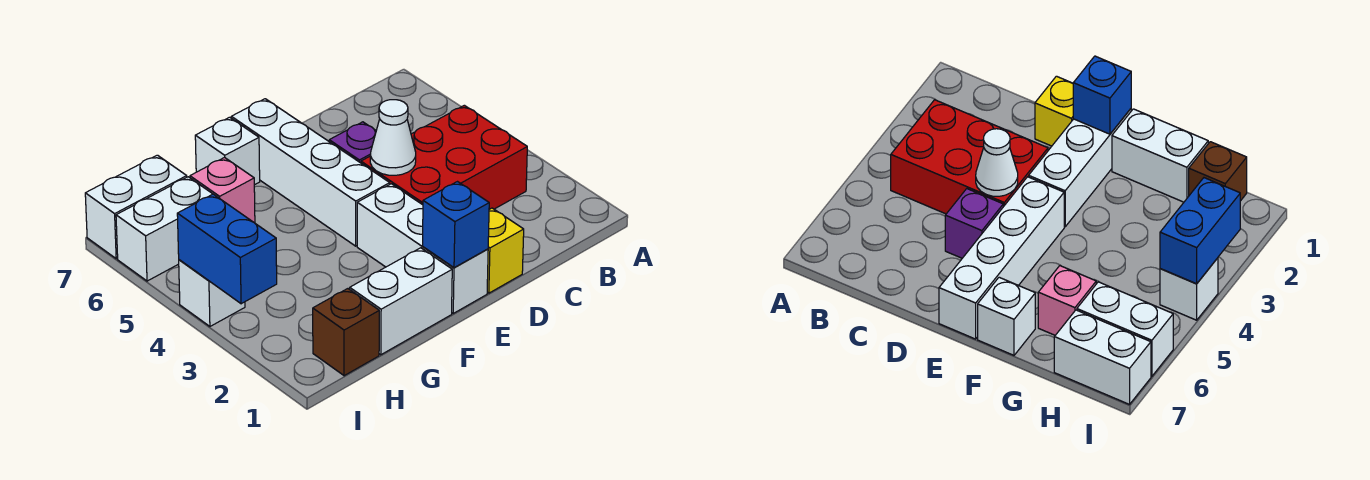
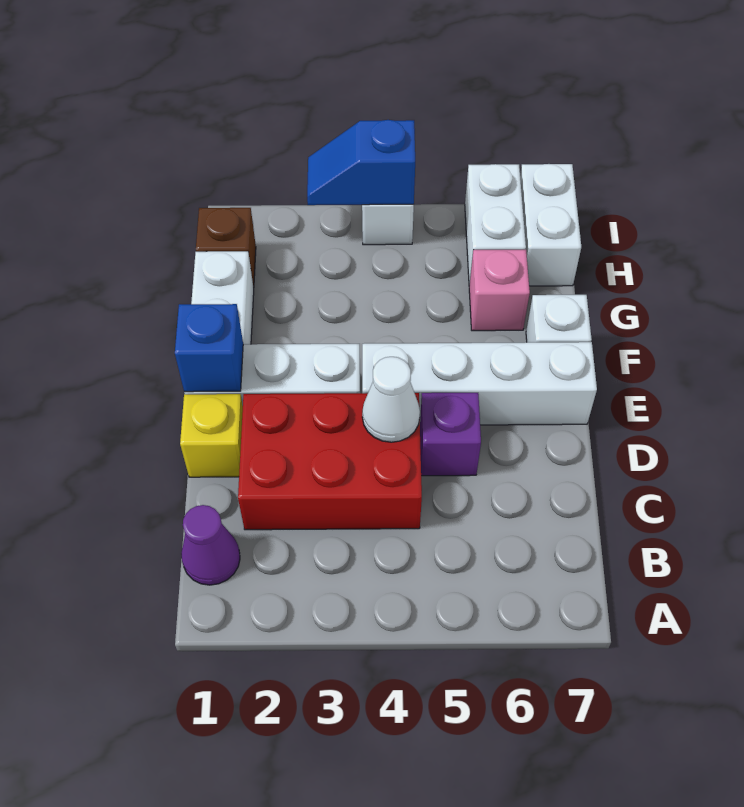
none -> purple cone B1 level 1
red brick B3:D4 level 1 -> red brick C2:D4 level 1
blue brick I3:I4 level 2 -> blue slope I3:I4 level 2 top 4

